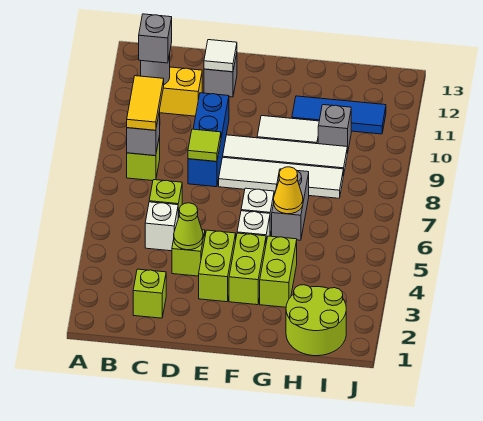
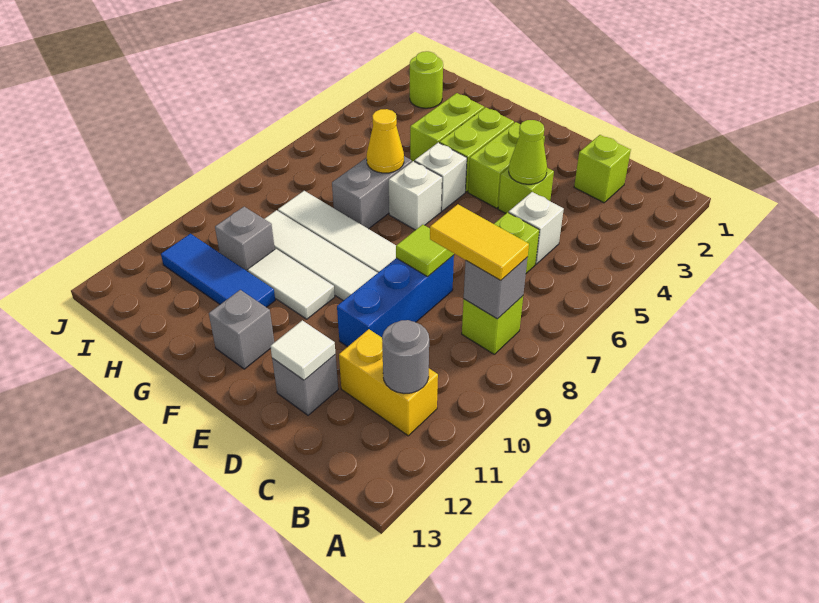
yellow tile B8:B9 level 3 -> yellow tile B8:C8 level 3
grey brick B11 level 3 -> grey brick F12 level 1
lime round brick H1:I2 level 1 -> lime round brick I2 level 1

